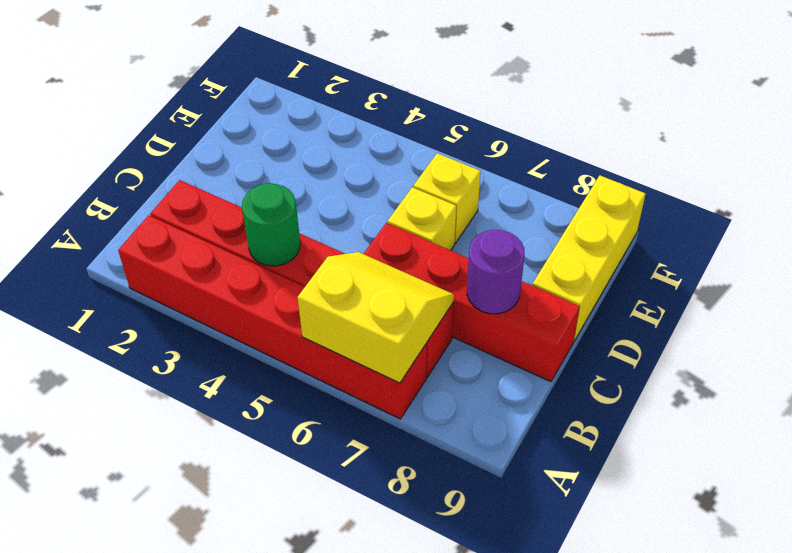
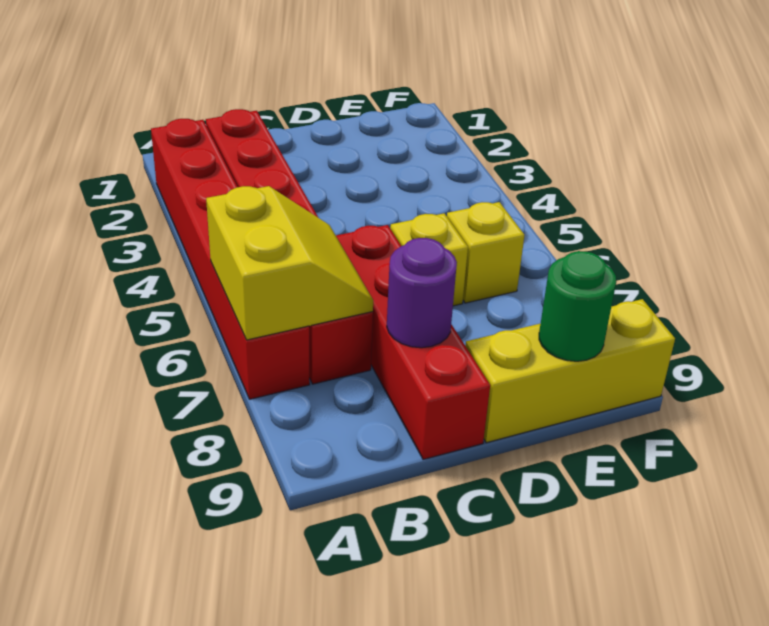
green round brick B4 level 2 -> green round brick E9 level 2

